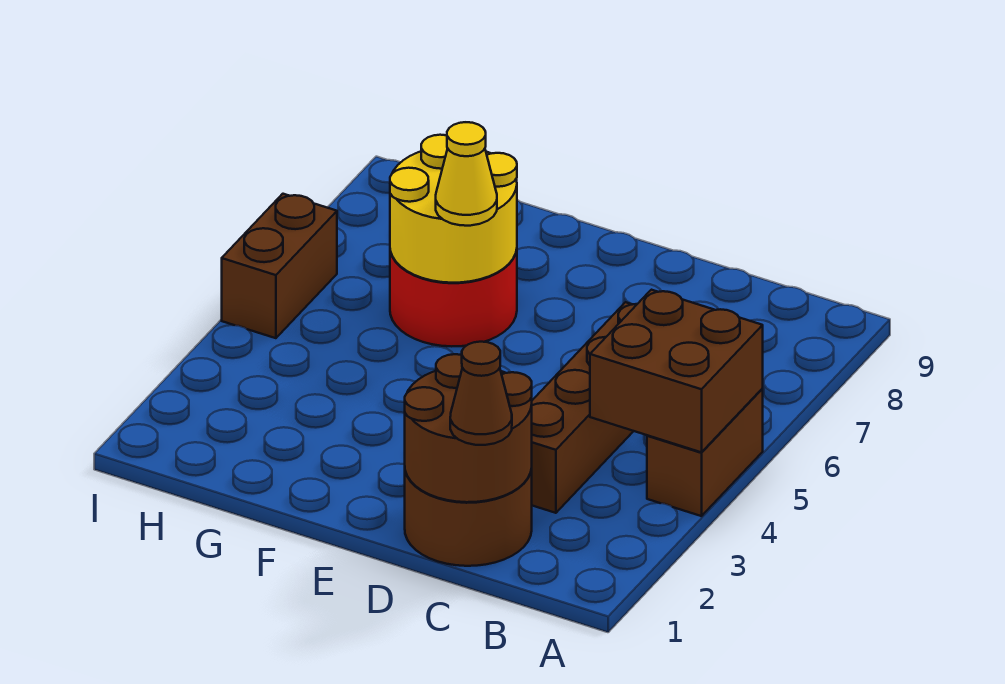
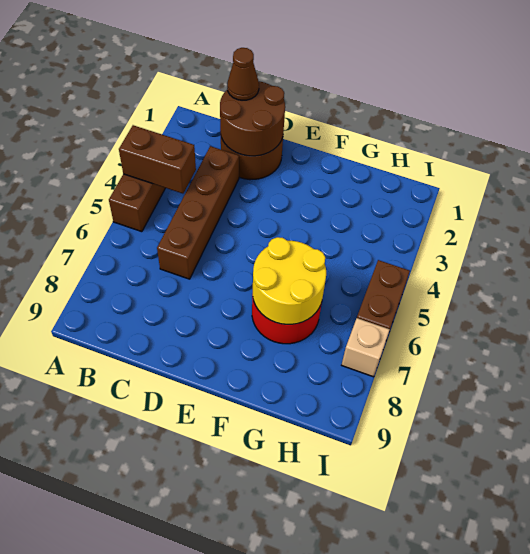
brown brick A4:B5 level 2 -> brown brick A4:B4 level 2
yellow cone F6 level 3 -> none
none -> tan brick I7 level 1

